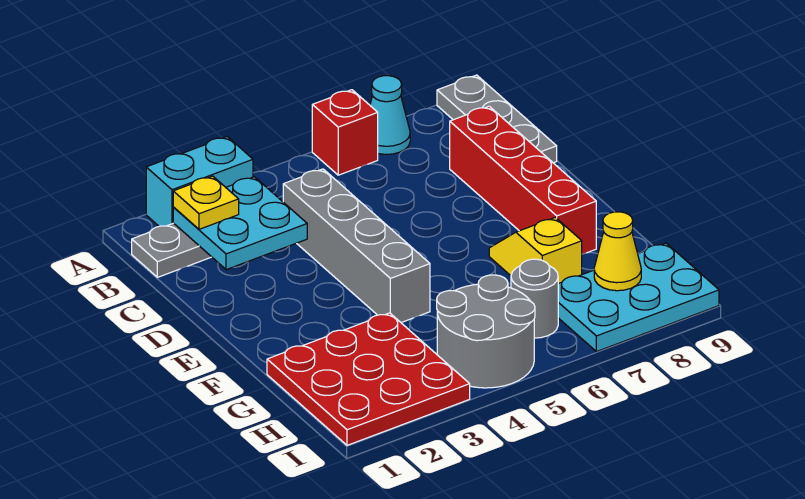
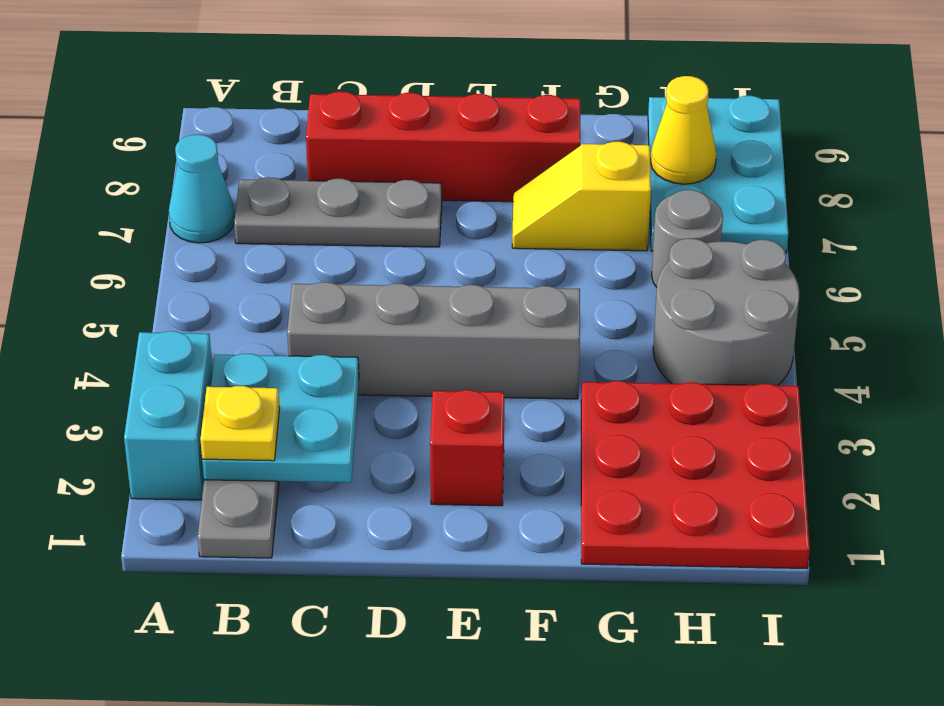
red brick A6 level 1 -> red brick E2 level 1
grey plate A9:C9 level 1 -> grey plate B7:D7 level 1

